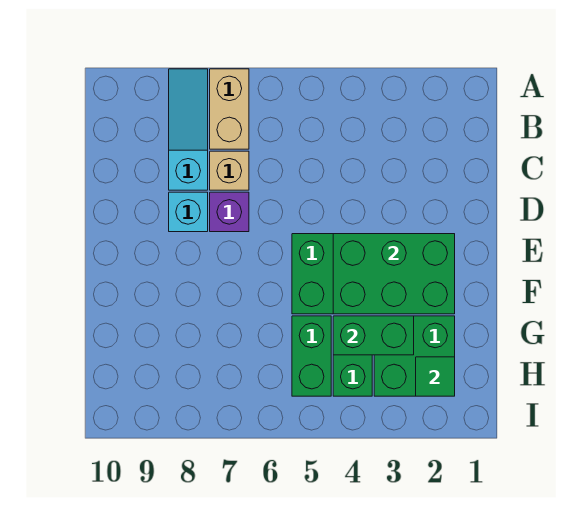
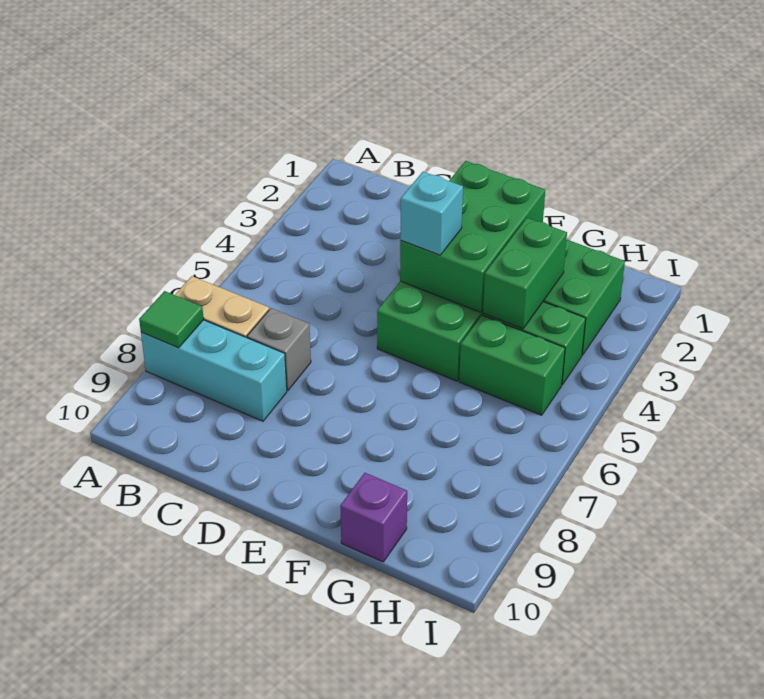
cyan slope A8:C8 level 1 top C -> cyan brick A8:C8 level 1
tan brick C7 level 1 -> grey brick C7 level 1
purple brick D7 level 1 -> purple brick G10 level 1
cyan brick D8 level 1 -> cyan brick E4 level 3
green tile H2 level 2 -> green tile A8 level 2

